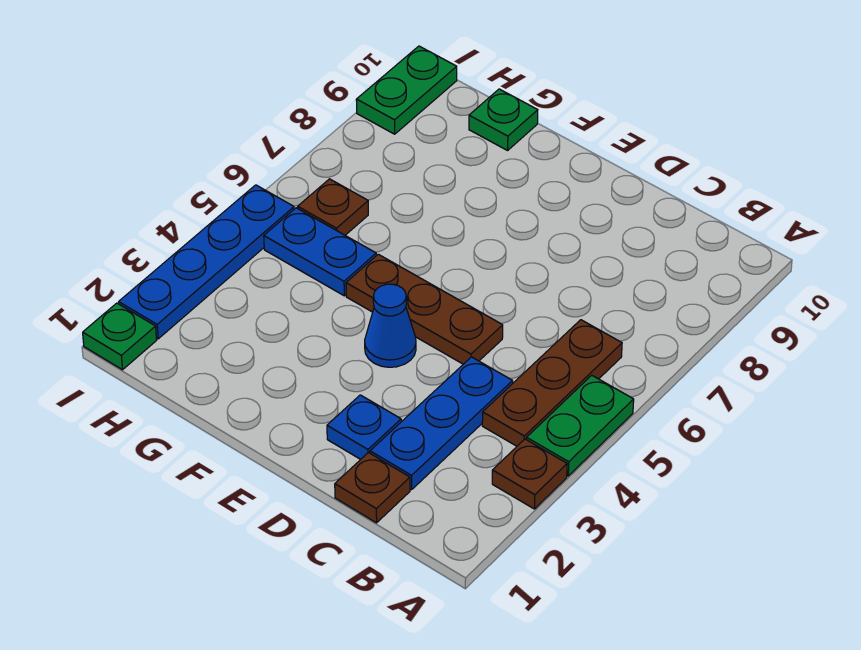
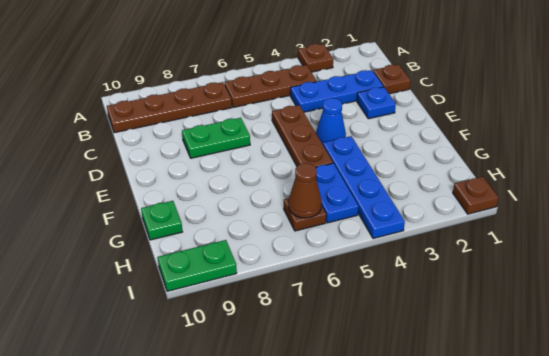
green plate A4:A5 level 1 -> green plate D7:D8 level 1
none -> brown plate B7:B10 level 1
none -> brown cone H6 level 2
green plate I1 level 1 -> brown plate I1 level 1
blue plate I2:I5 level 1 -> blue plate F4:I4 level 1

